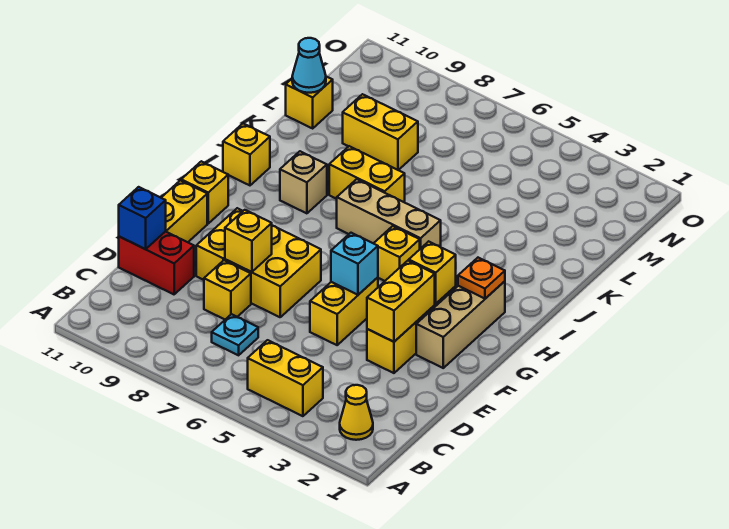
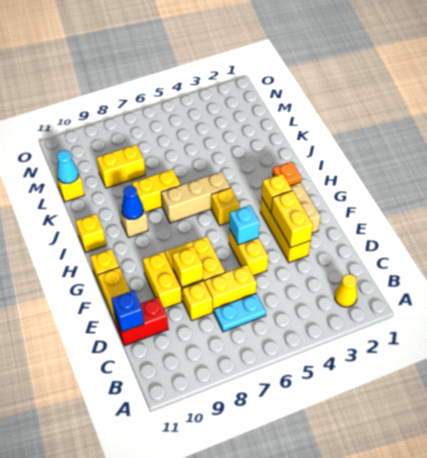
yellow brick B4:B5 level 1 -> yellow brick D6:D7 level 1
cyan plate C7 level 1 -> cyan plate C6:C7 level 1
none -> blue cone I9 level 2

